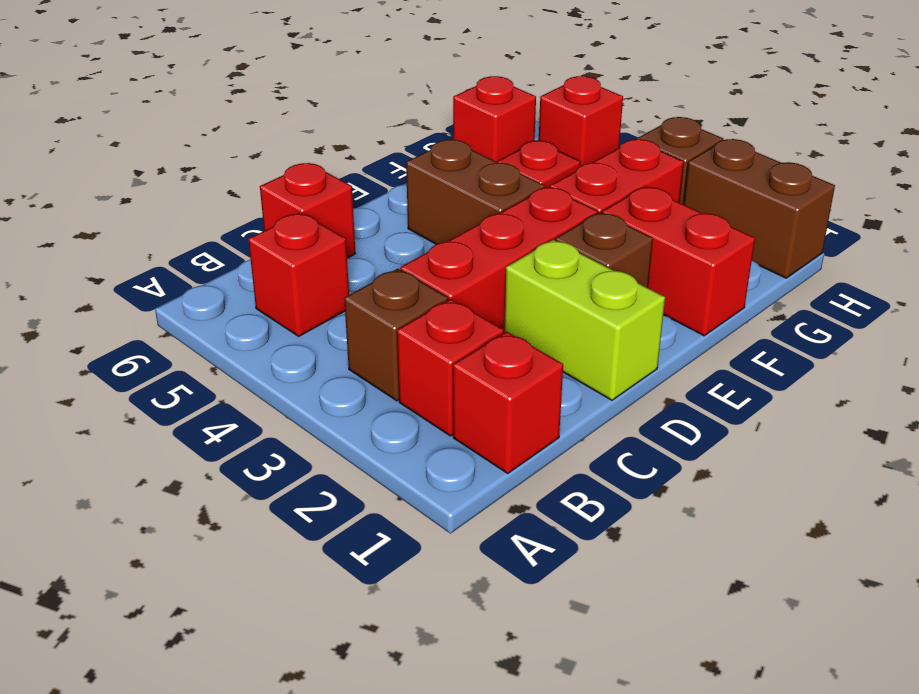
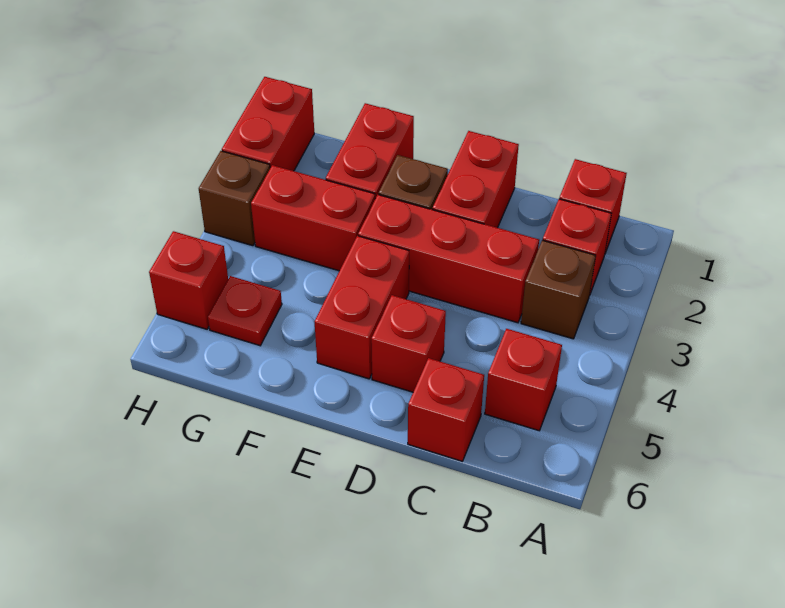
lime brick D1:D2 level 1 -> red brick D1:D2 level 1
brown brick E4:E5 level 1 -> red brick E4:E5 level 1
red brick G6 level 1 -> red brick D5 level 1
brown brick H1:H2 level 1 -> red brick H1:H2 level 1

